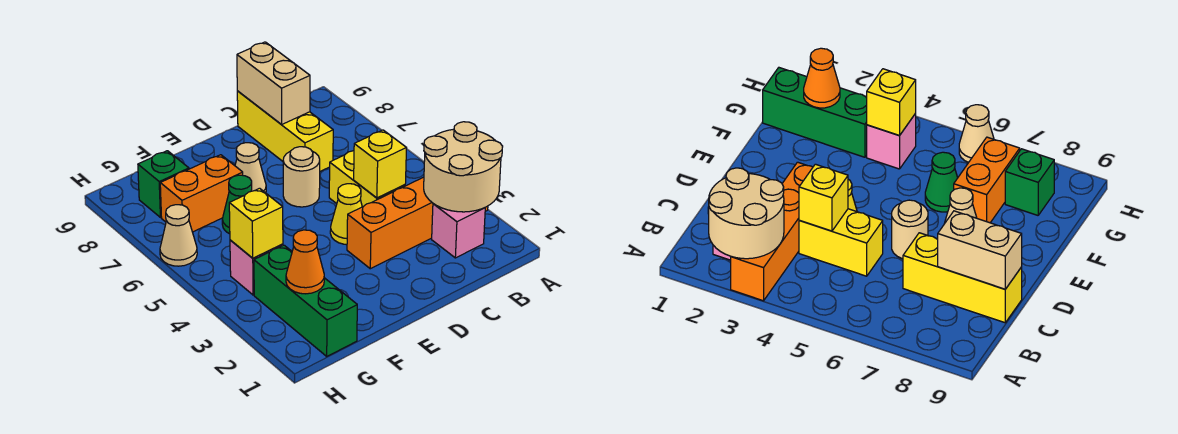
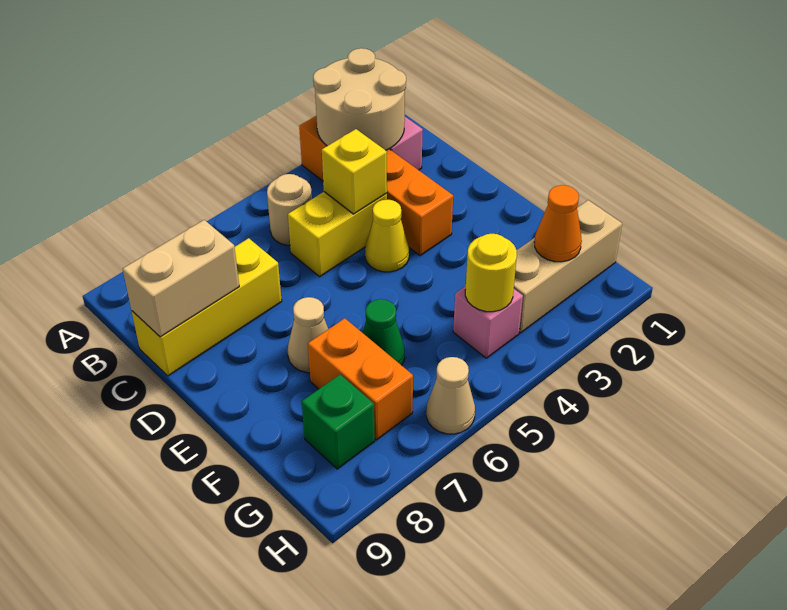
tan round brick D6 level 1 -> tan round brick B5 level 1
green brick G1:G3 level 1 -> tan brick G1:G3 level 1
yellow brick G4 level 2 -> yellow round brick G4 level 2

